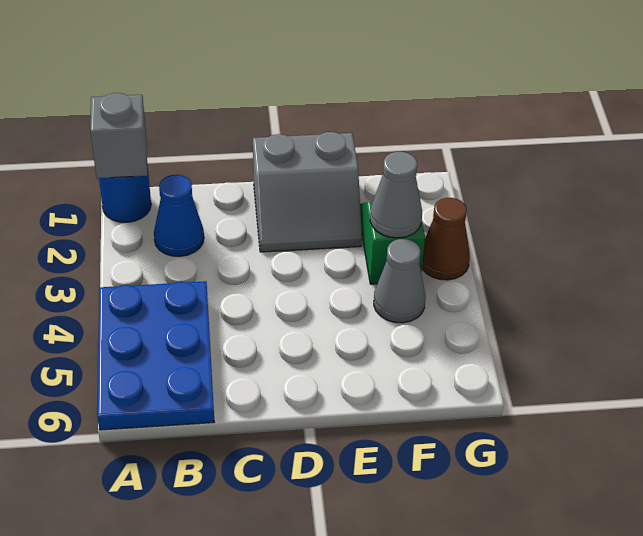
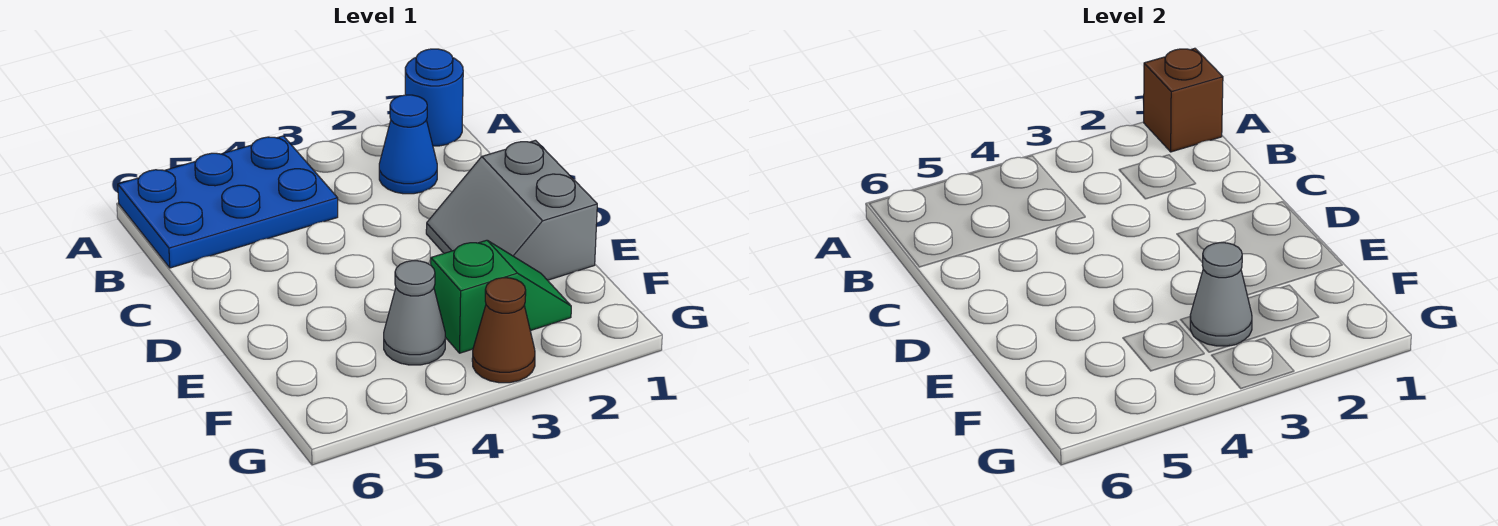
grey brick A1 level 2 -> brown brick A1 level 2

